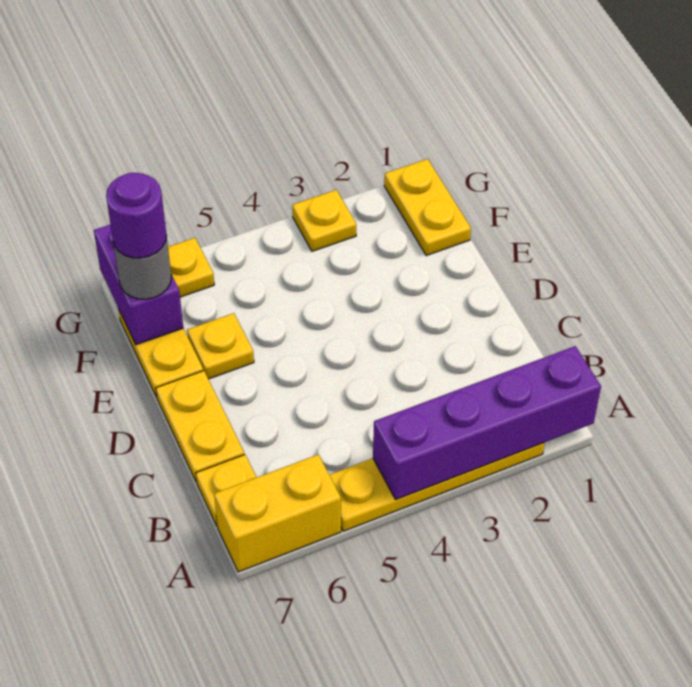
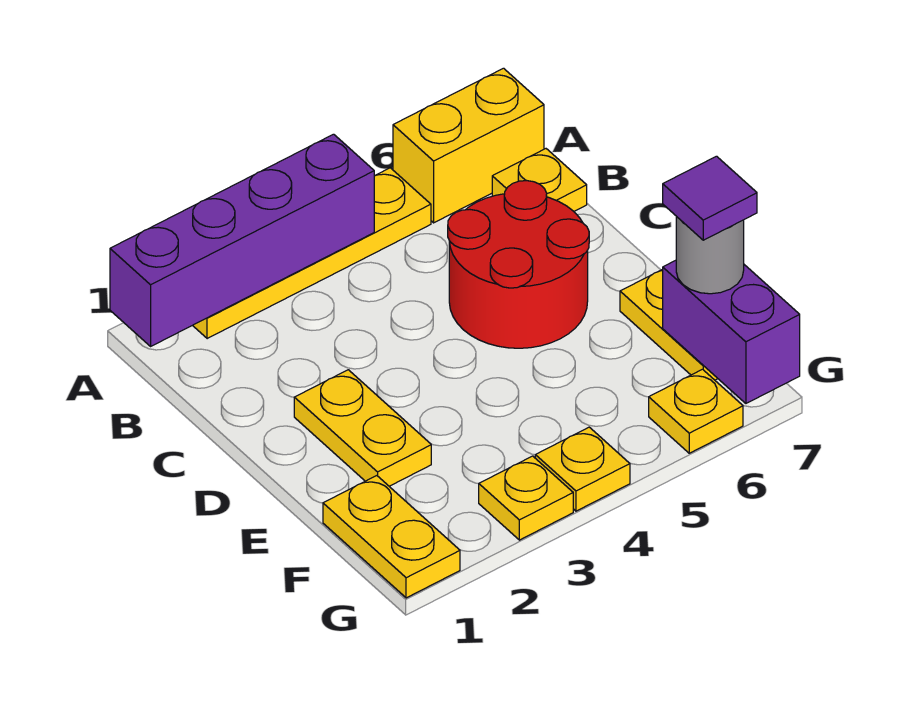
none -> red round brick C5:D6 level 1
yellow plate C7:D7 level 1 -> yellow plate D2:E2 level 1
yellow plate E6 level 1 -> yellow plate G4 level 1
purple round brick F7 level 4 -> purple tile F7 level 4

